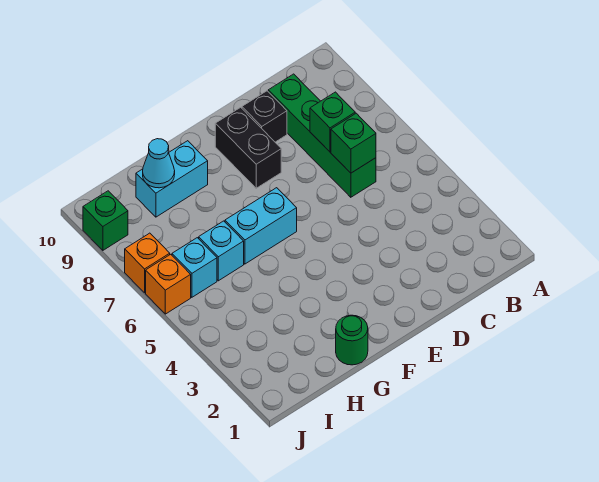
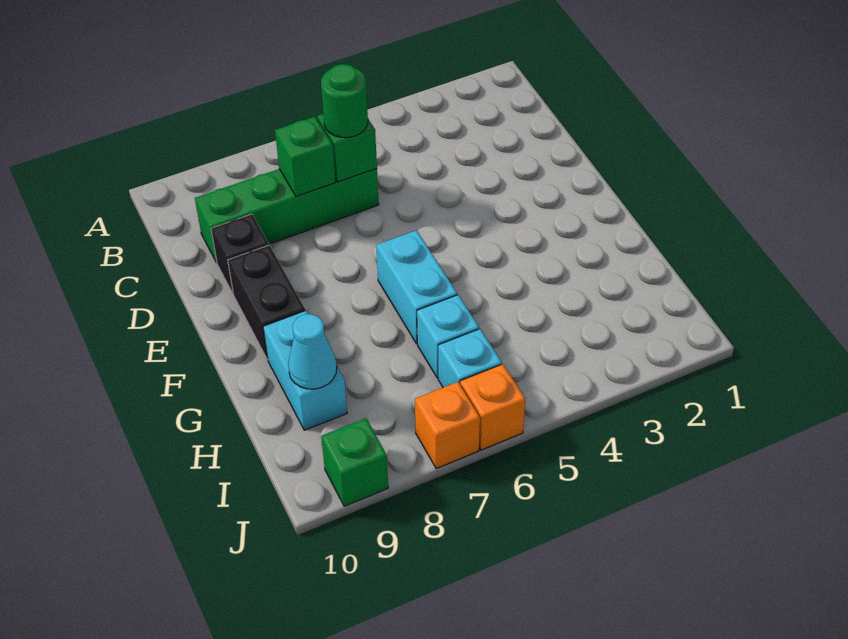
black brick E8:E9 level 1 -> black brick E9:F9 level 1
green round brick G1 level 1 -> green round brick C6 level 3

